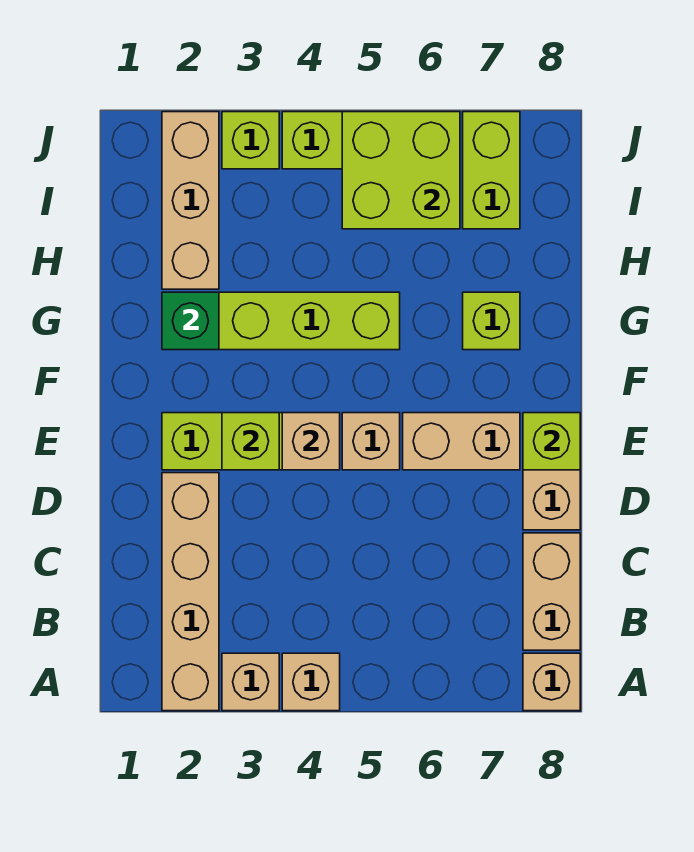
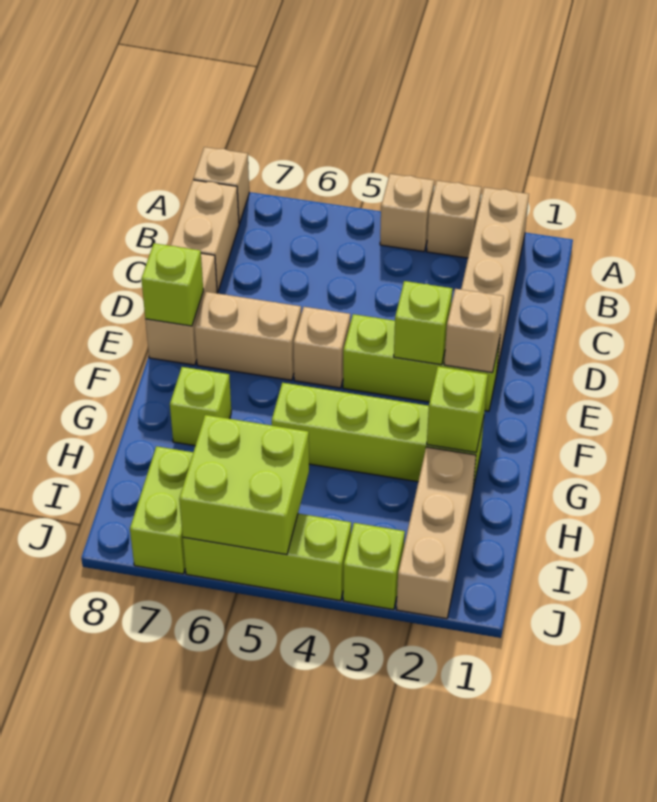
tan brick E4 level 2 -> tan brick E2 level 2
green brick G2 level 2 -> lime brick G2 level 2

